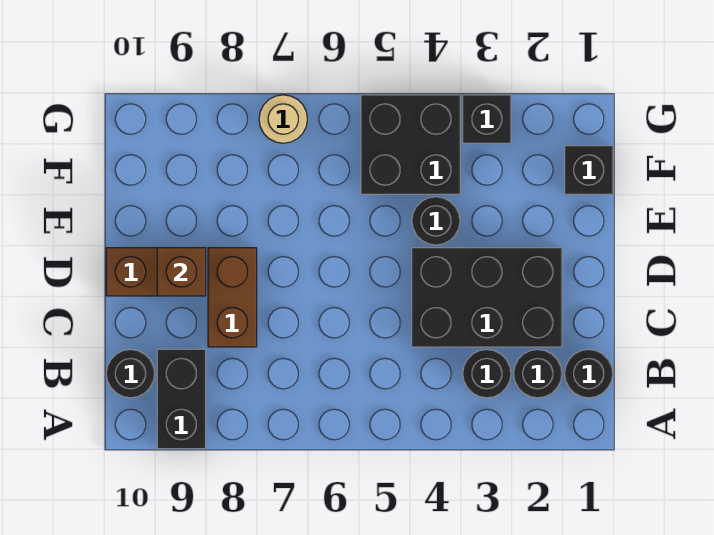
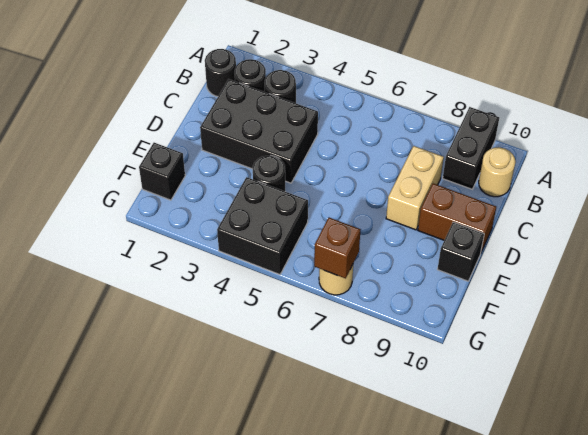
black round brick B10 level 1 -> tan round brick B10 level 1
brown brick C8:D8 level 1 -> tan brick C8:D8 level 1
brown brick D9 level 2 -> brown brick G7 level 2
black brick G3 level 1 -> black brick E10 level 1

